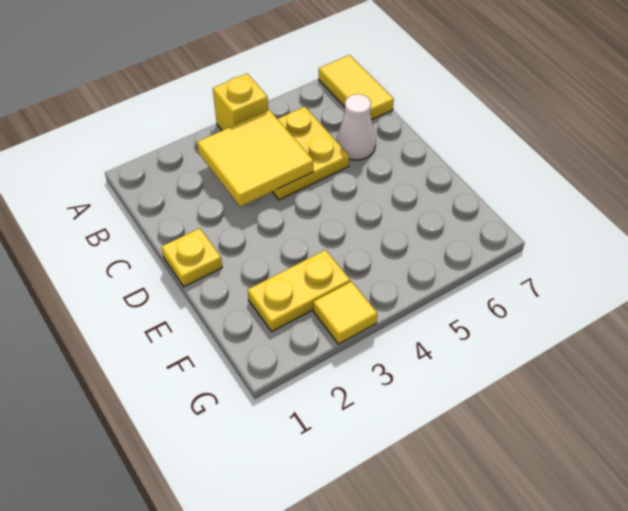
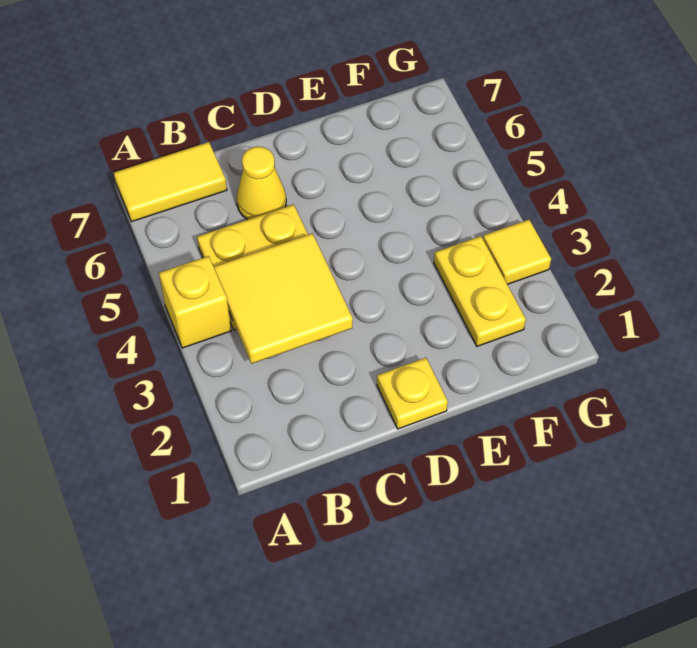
white cone C6 level 1 -> yellow cone C6 level 1

